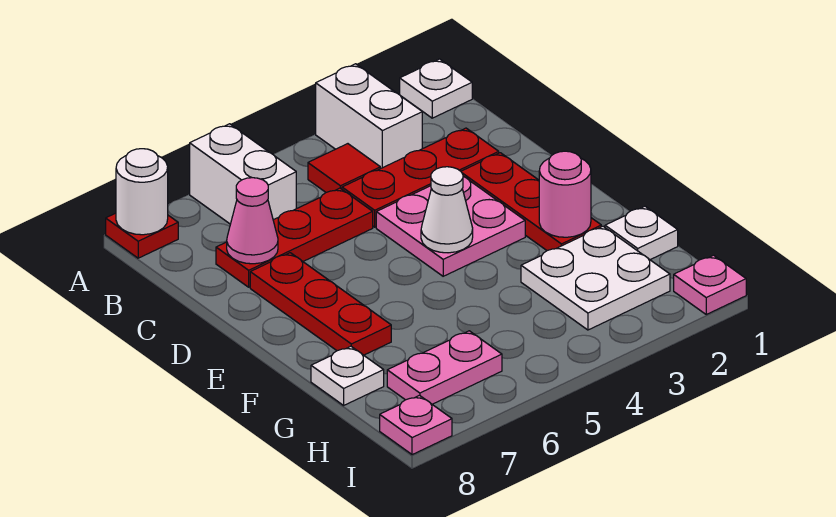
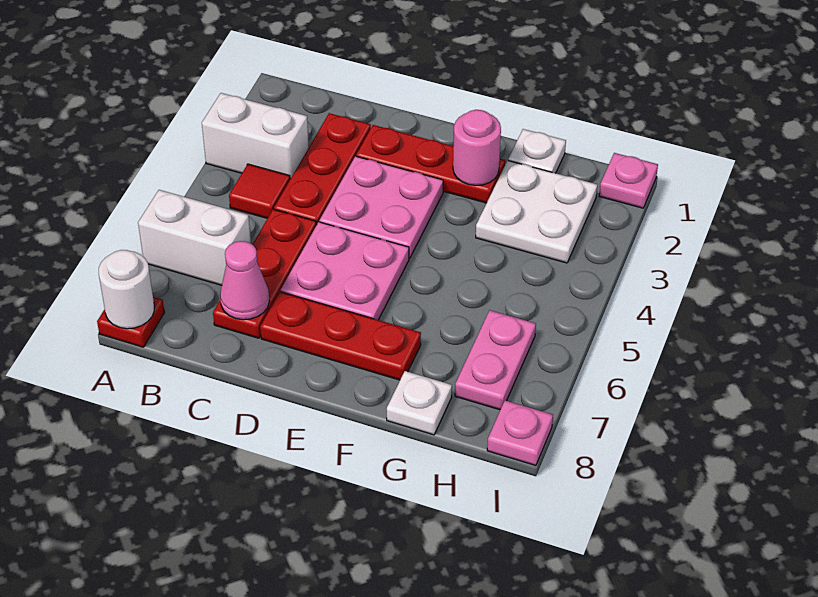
white plate A1 level 1 -> none
none -> pink plate D5:E6 level 1
white cone E4 level 2 -> none

